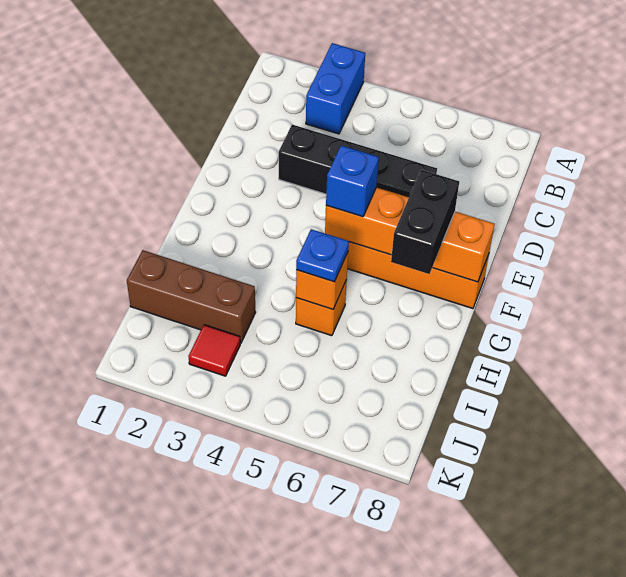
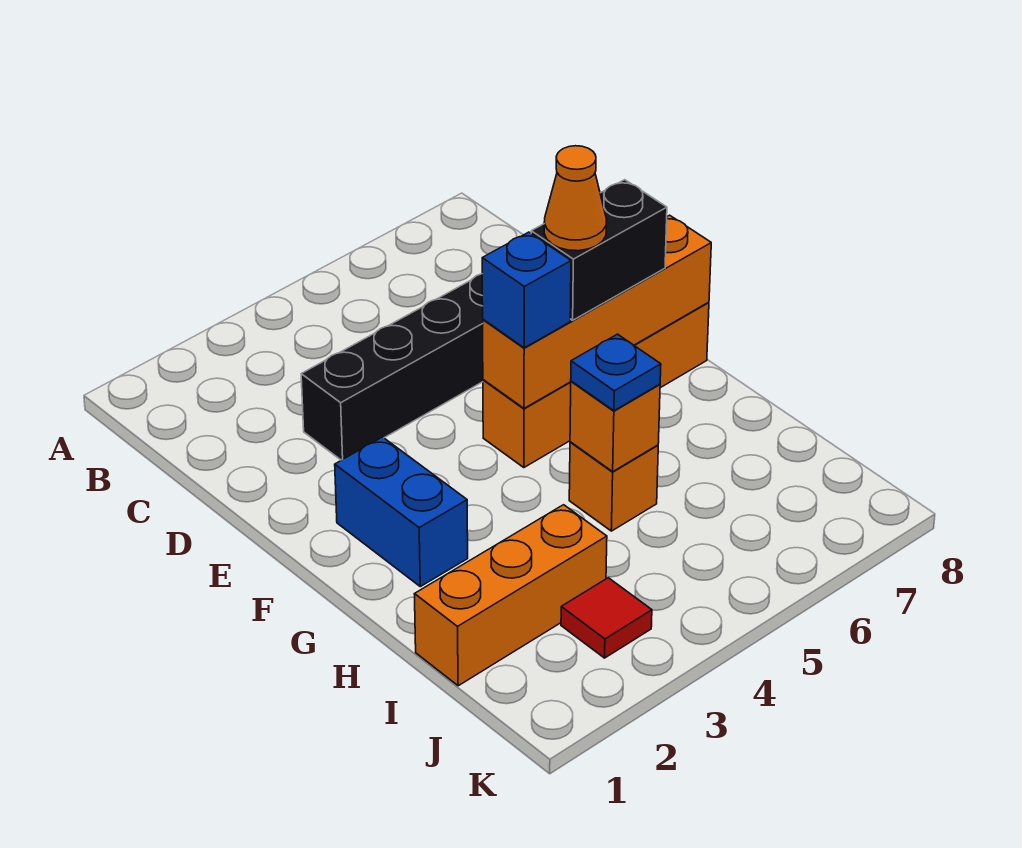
blue brick A3:B3 level 1 -> blue brick F2:G2 level 1
none -> orange cone F6 level 4
black brick F7:G7 level 3 -> black brick F6:F7 level 3
brown brick I1:I3 level 1 -> orange brick I1:I3 level 1

